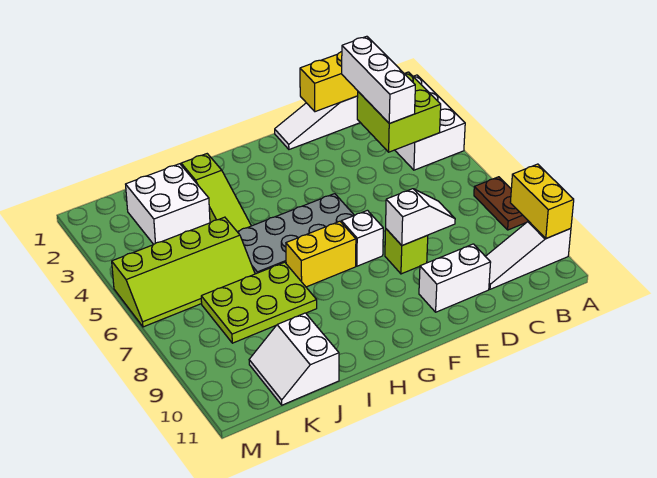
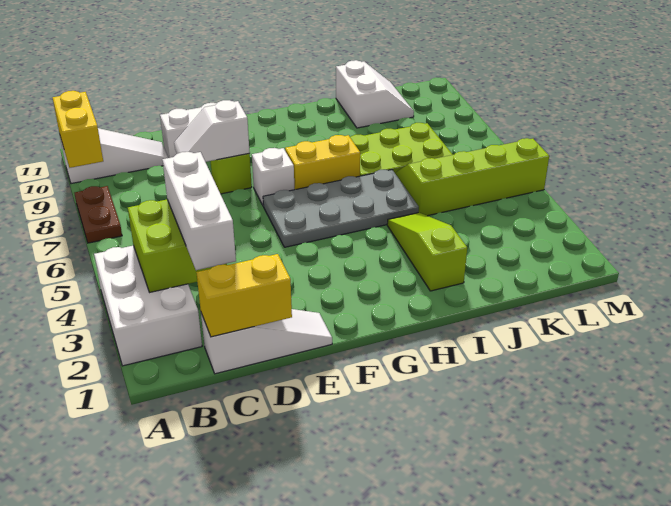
white brick J2:K3 level 1 -> none

